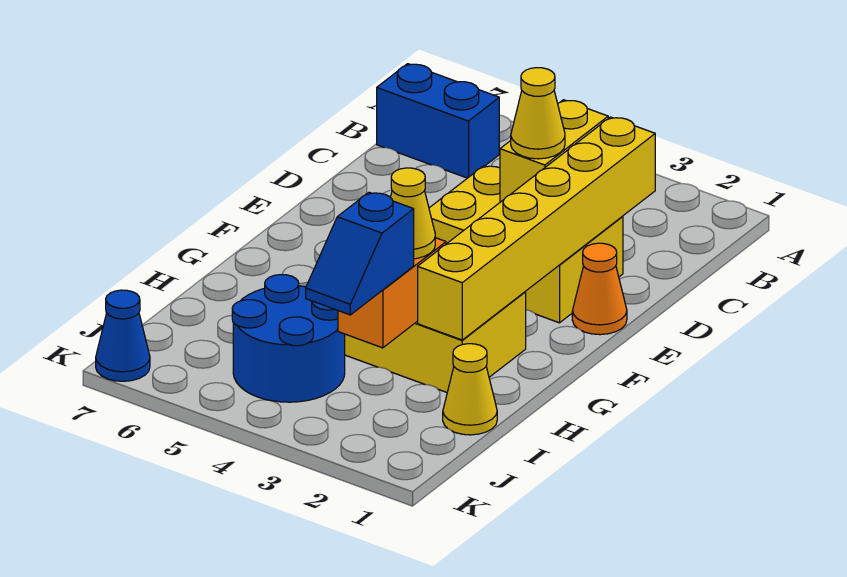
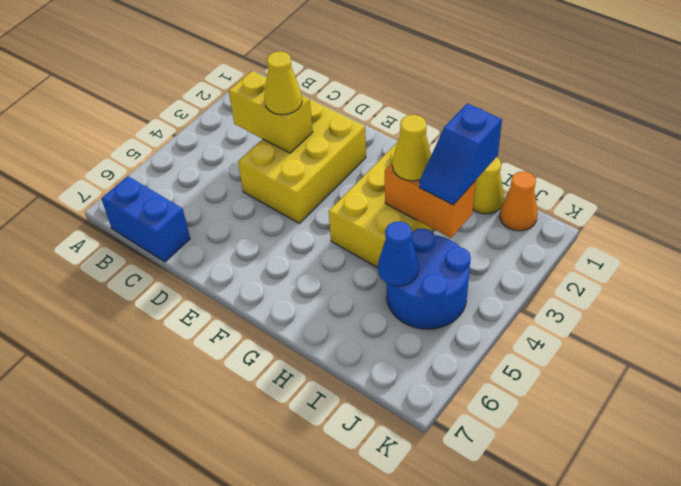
blue brick B6:B7 level 1 -> blue brick B7:C7 level 1
yellow brick C2:H2 level 2 -> none
orange cone E1 level 1 -> orange cone J1 level 1
blue slope I3:J3 level 3 top I -> blue slope I2:I3 level 3 top 2
blue cone K7 level 1 -> blue cone I5 level 2

